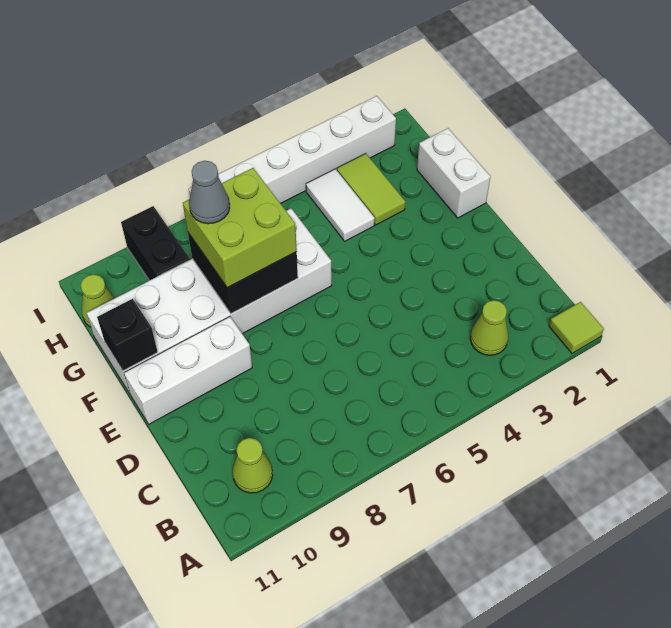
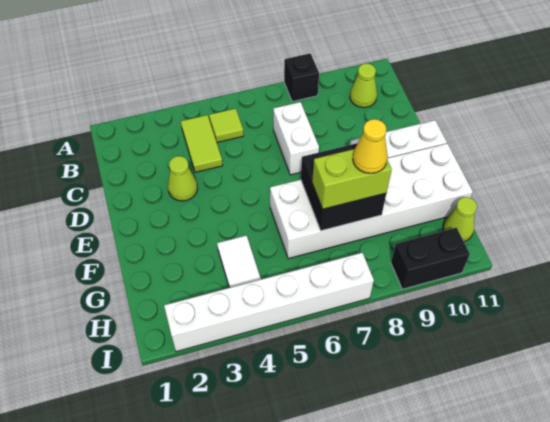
lime tile A1 level 1 -> lime tile B5 level 1
lime cone B3 level 1 -> lime cone D3 level 1
white brick F1:G1 level 1 -> white brick C7:D7 level 1
lime brick F7:G8 level 3 -> lime brick G7:G8 level 3
black brick F11 level 2 -> black brick A8 level 1
lime tile G3:H3 level 1 -> lime tile B4:C4 level 1
grey cone G8 level 4 -> yellow cone G8 level 4
black brick H9:I9 level 1 -> black brick I9:I10 level 1

